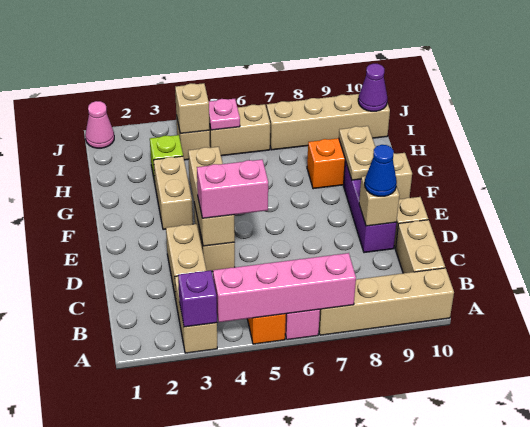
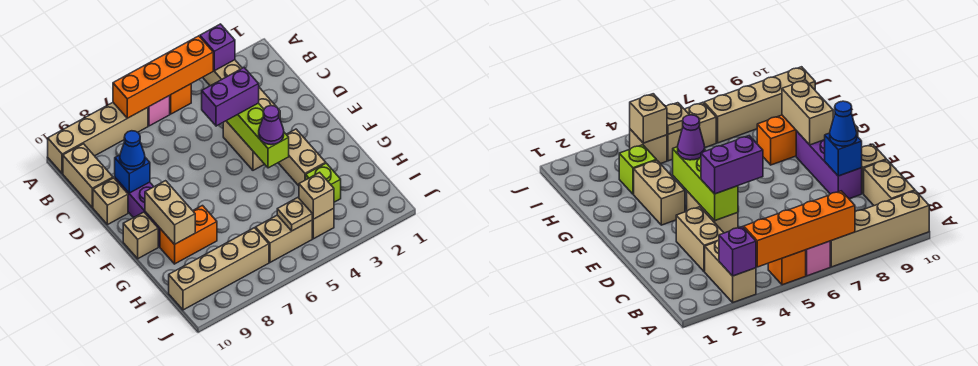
pink brick A4:A7 level 2 -> orange brick A4:A7 level 2
tan brick D4:F4 level 2 -> lime brick D4:F4 level 2
pink brick D4:D5 level 3 -> purple brick D4:D5 level 3
tan brick D9 level 2 -> blue brick D9 level 2
tan plate F9:G9 level 2 -> tan brick F9:G9 level 2
pink plate I5 level 2 -> tan plate I5 level 2
purple cone I10 level 2 -> purple cone F4 level 3
pink cone J1 level 1 -> none

